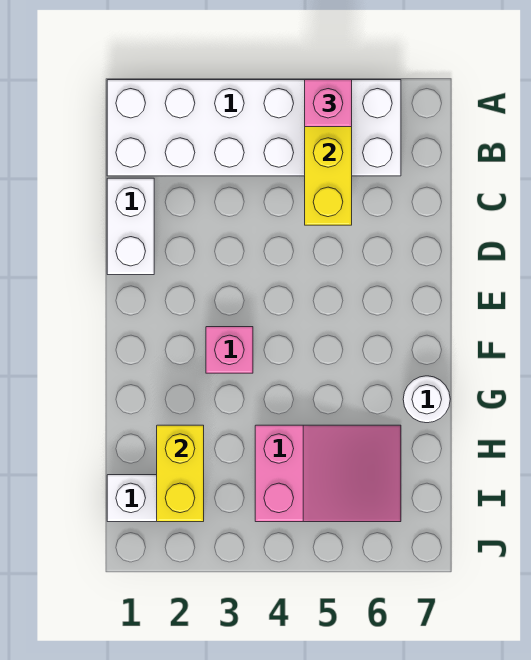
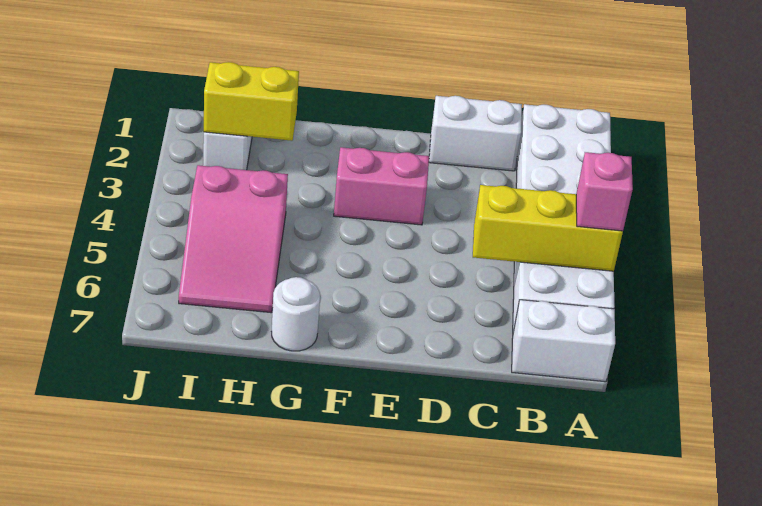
none -> white brick A7:B7 level 1
pink brick F3 level 1 -> pink brick E3:F3 level 1

